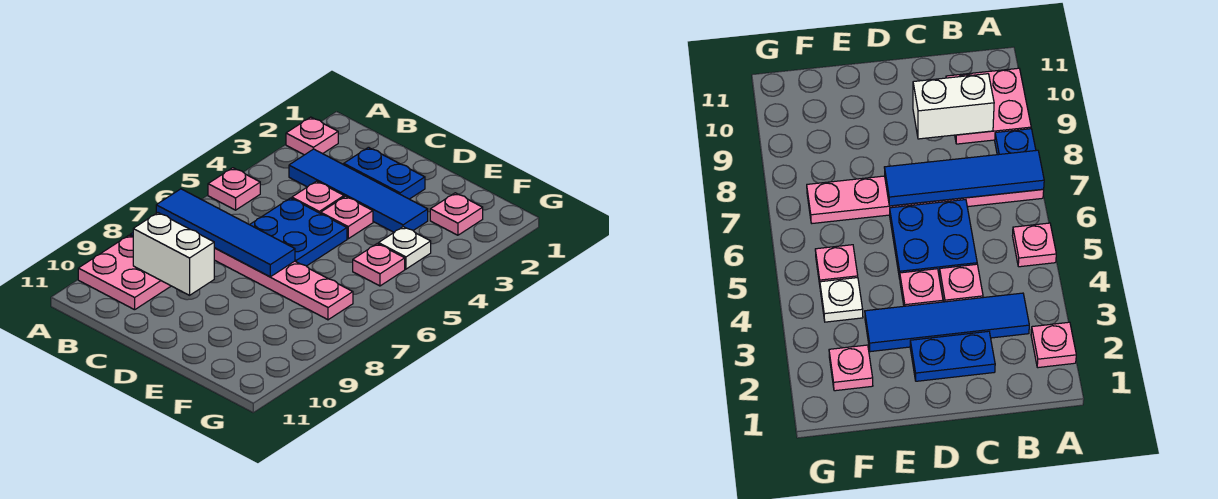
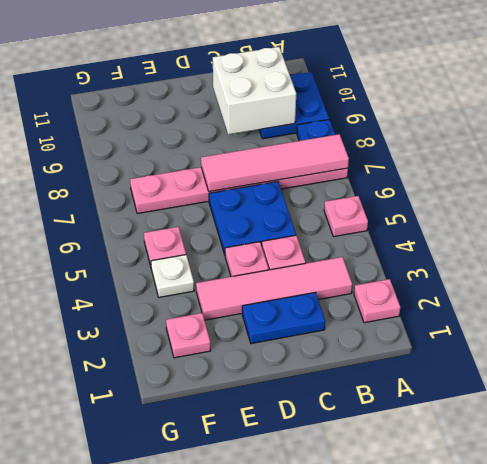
blue tile A7:D7 level 2 -> pink tile A7:D7 level 2
pink plate A9:B10 level 1 -> blue plate A9:B10 level 1
blue tile B3:E3 level 1 -> pink tile B3:E3 level 1
white brick B9:C9 level 2 -> white brick B9:C10 level 2

